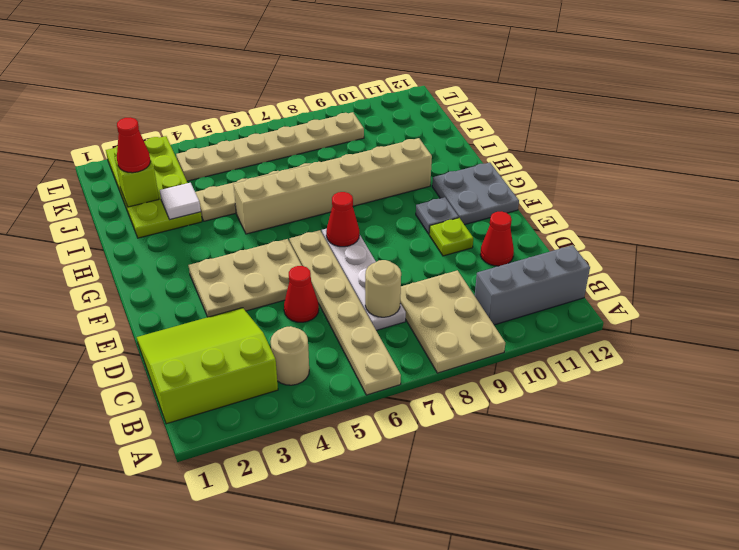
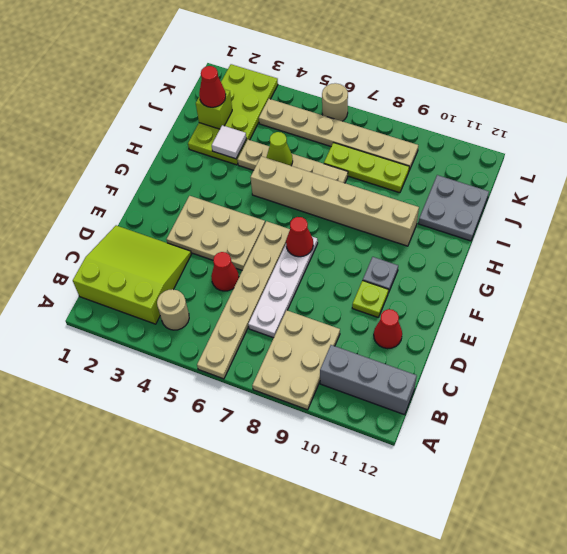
tan round brick C7 level 2 -> tan round brick L6 level 1
grey plate F11:G12 level 1 -> grey plate I11:J12 level 1
none -> lime cone I5 level 2
none -> lime plate J7:J9 level 1

